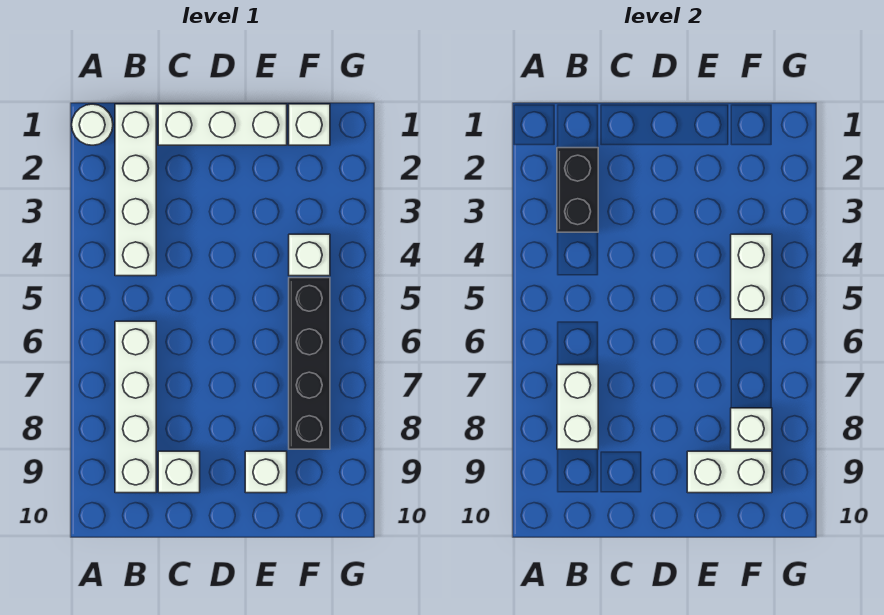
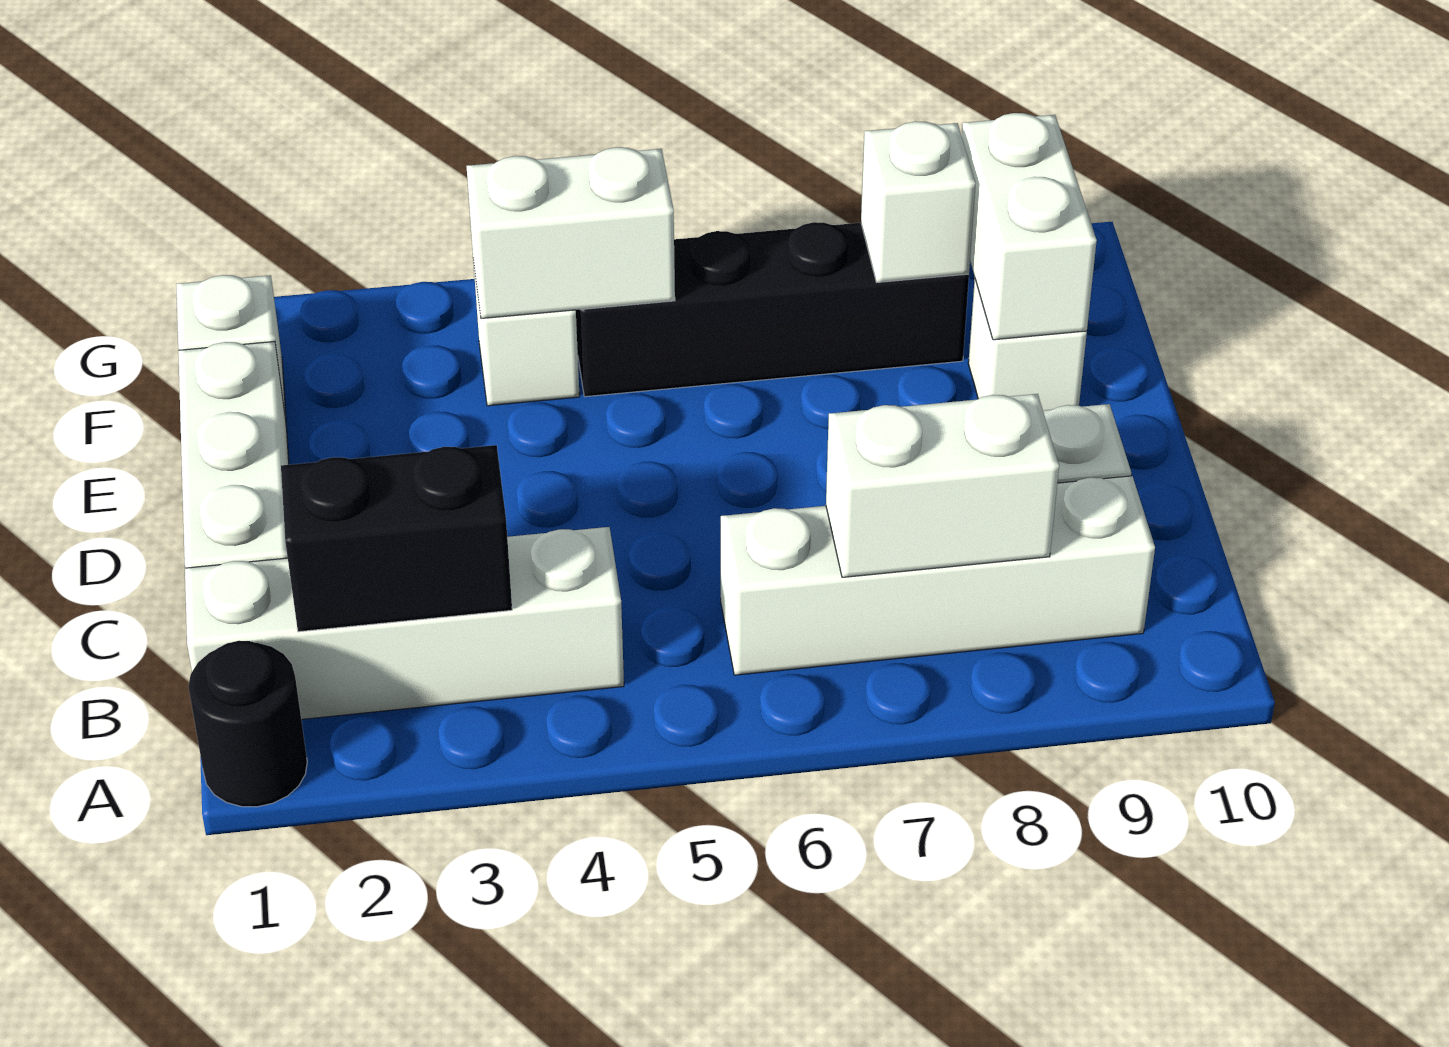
white round brick A1 level 1 -> black round brick A1 level 1

